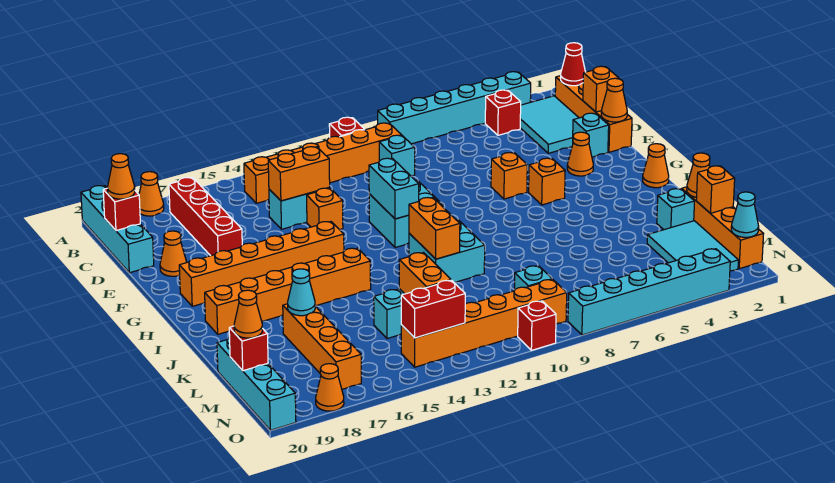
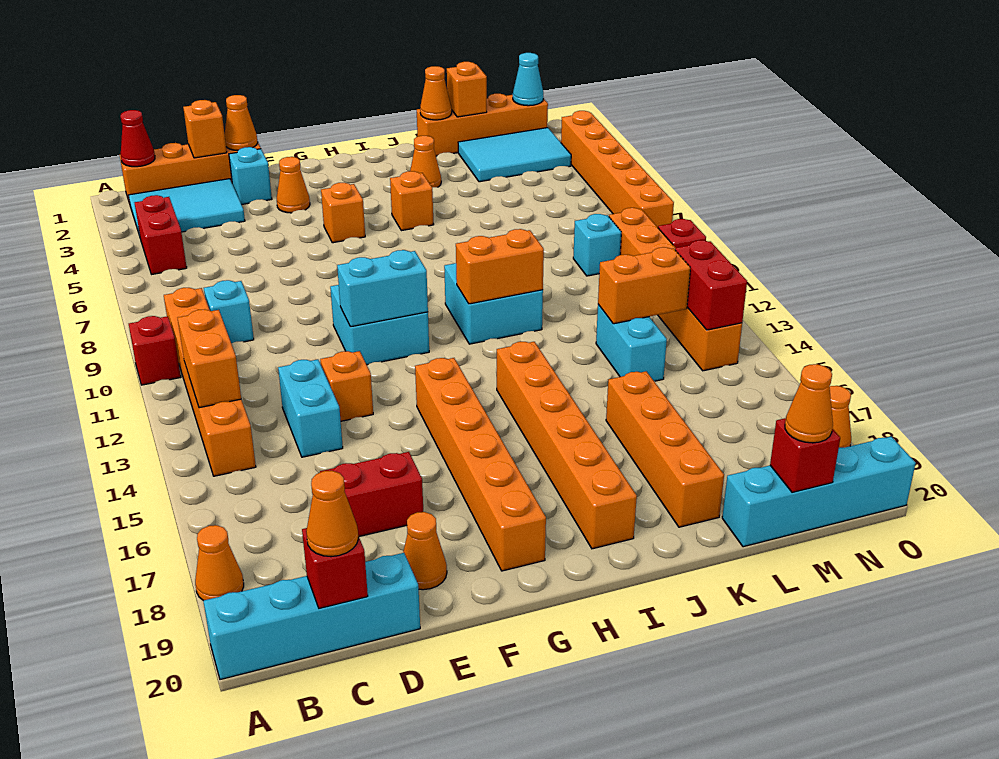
cyan brick A3:A8 level 1 -> none
red brick B4 level 1 -> red brick B4:B5 level 1
red brick B17:E17 level 1 -> red brick D17:E17 level 1
orange brick D13:D14 level 2 -> orange brick B12:B13 level 2
orange brick F6 level 1 -> orange brick I5 level 1
orange cone H1 level 1 -> orange cone J3 level 1
cyan brick K2 level 1 -> none
orange brick K17:N17 level 1 -> orange brick K16:K19 level 1
cyan cone K17 level 2 -> none
cyan brick O3:O8 level 1 -> orange brick O3:O8 level 1

